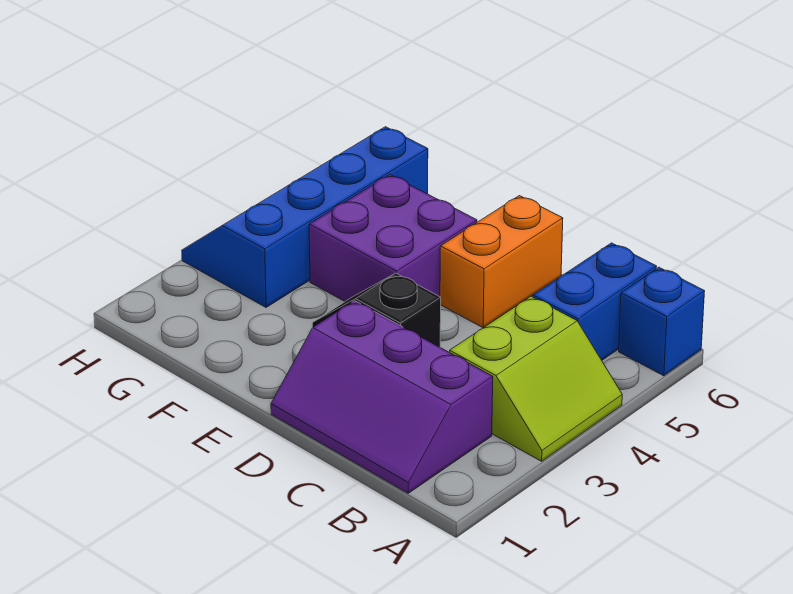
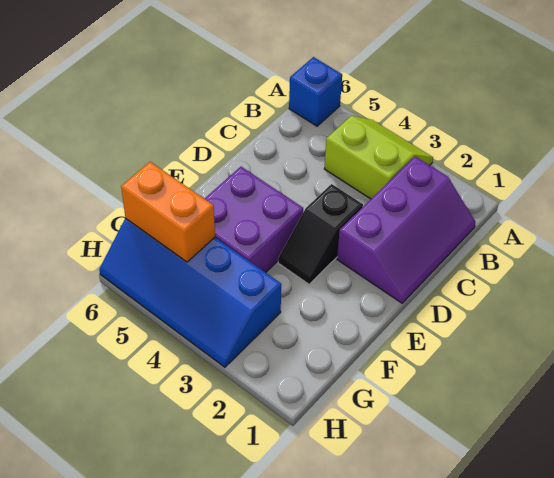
blue brick B5:B6 level 1 -> none
orange brick D5:D6 level 1 -> orange brick G5:G6 level 2

